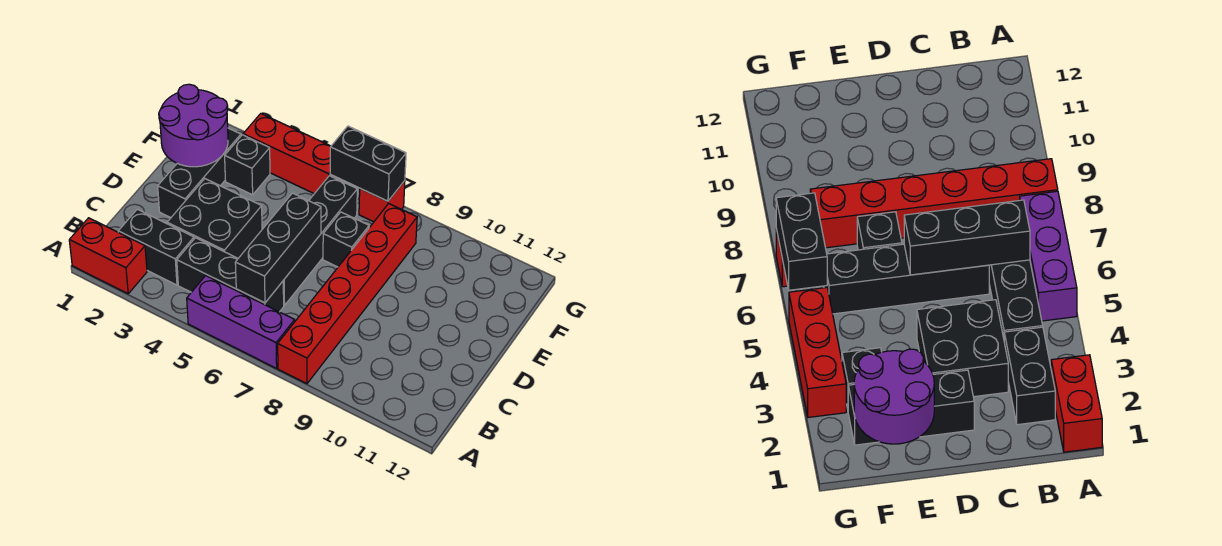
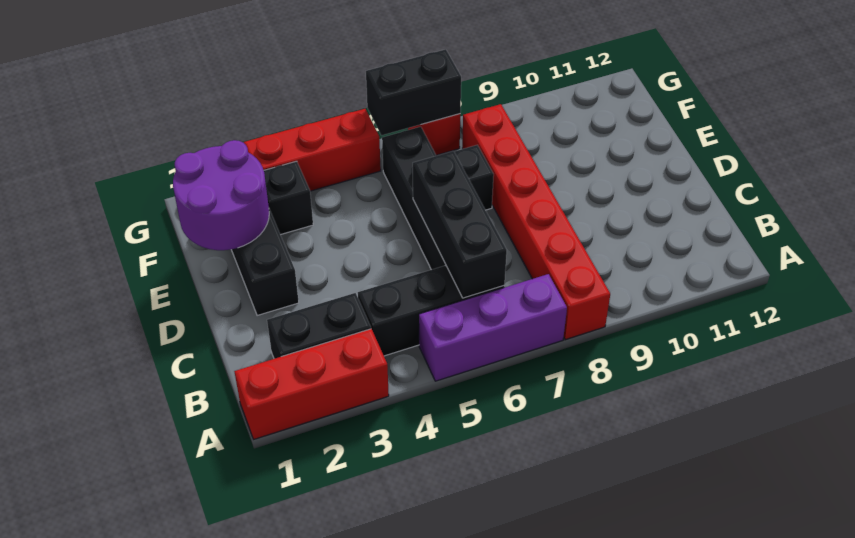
red brick A1:A2 level 1 -> red brick A1:A3 level 1
black brick C3:D4 level 1 -> none

